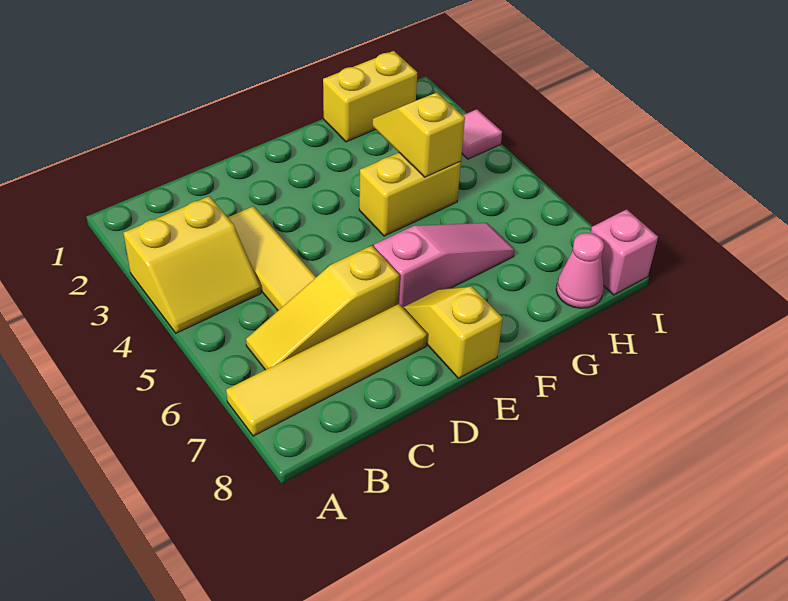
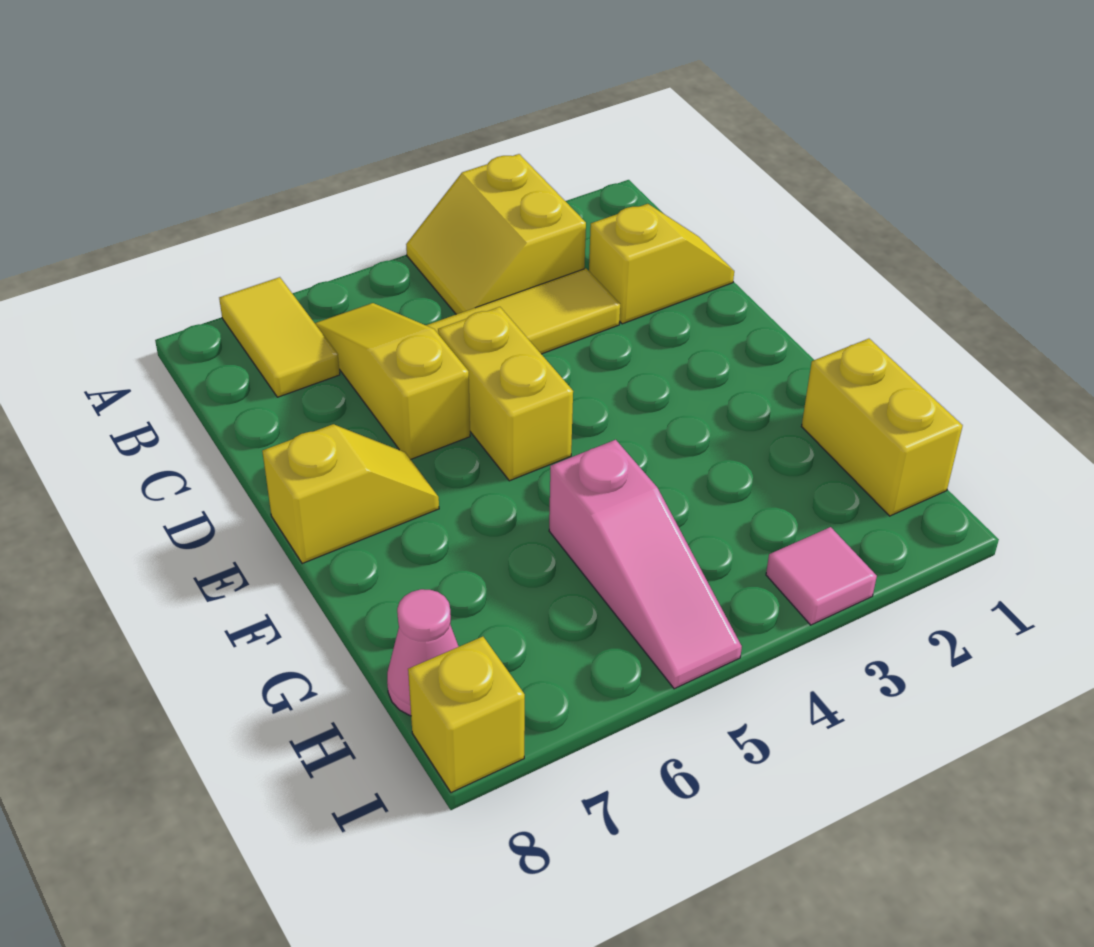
yellow tile A7:D7 level 1 -> yellow tile A7:B7 level 1
pink slope E6:G6 level 1 top E -> pink slope G5:I5 level 1 top G
yellow brick F4:G4 level 1 -> yellow brick D5:E5 level 1
yellow slope G3:G4 level 2 top 4 -> yellow slope C1:C2 level 1 top 2
pink brick I8 level 1 -> yellow brick I8 level 1

